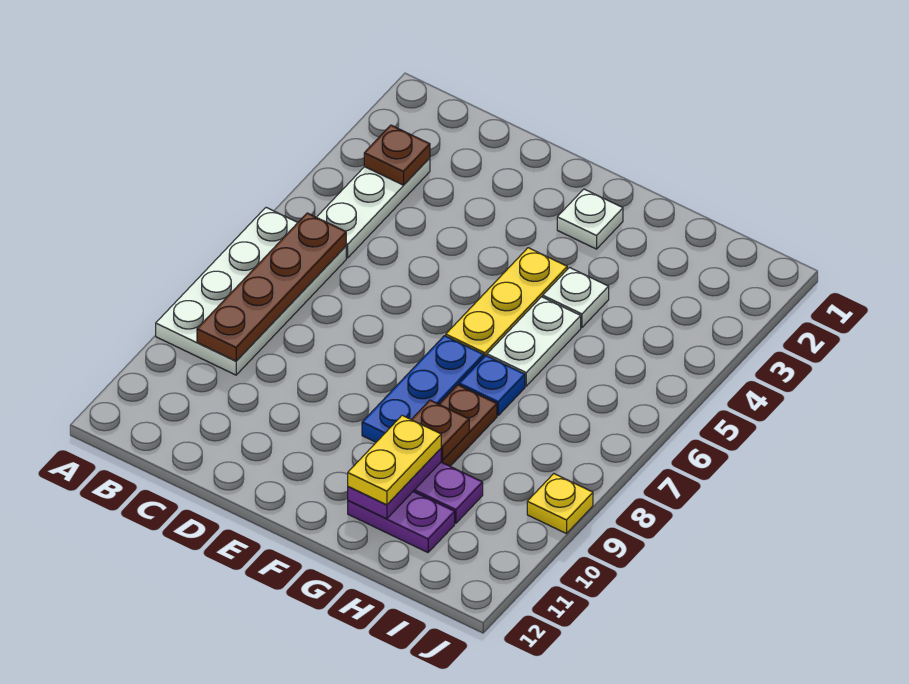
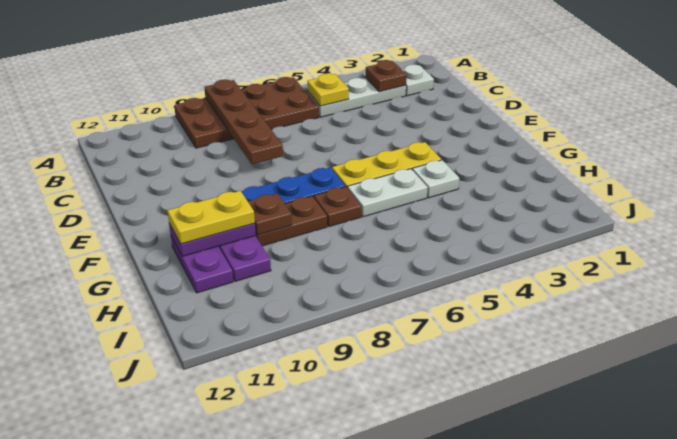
white plate A6:B9 level 1 -> brown plate A6:B9 level 1
brown plate B6:B9 level 2 -> brown plate A8:D8 level 2
white plate F2 level 1 -> white plate B2 level 1
blue plate G7 level 1 -> brown plate G7 level 1
yellow plate J9 level 1 -> yellow plate B5 level 2

